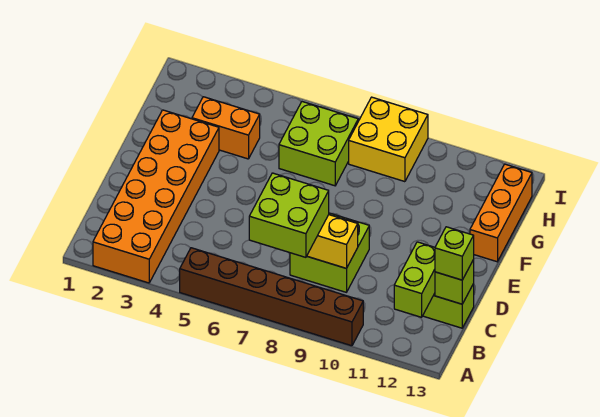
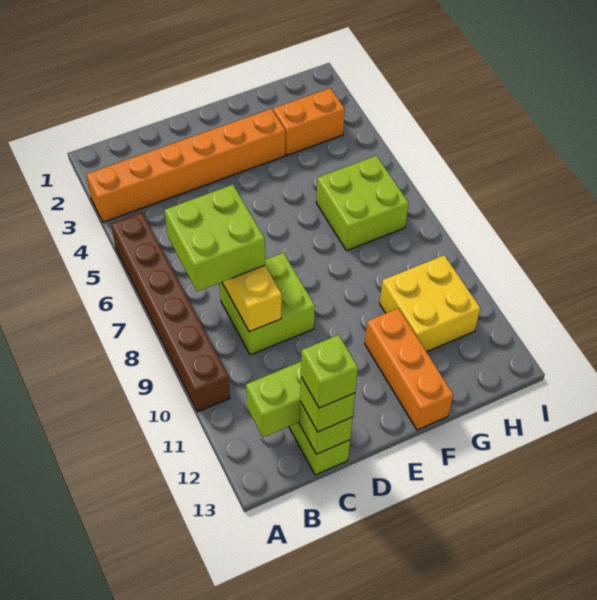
orange brick A2:F3 level 1 -> orange brick A3:F3 level 1
none -> lime brick C13 level 4
orange brick F13:H13 level 1 -> orange brick F11:F13 level 1
orange brick G3:G4 level 1 -> orange brick G3:H3 level 1
yellow brick H8:I9 level 1 -> yellow brick G10:H11 level 1

